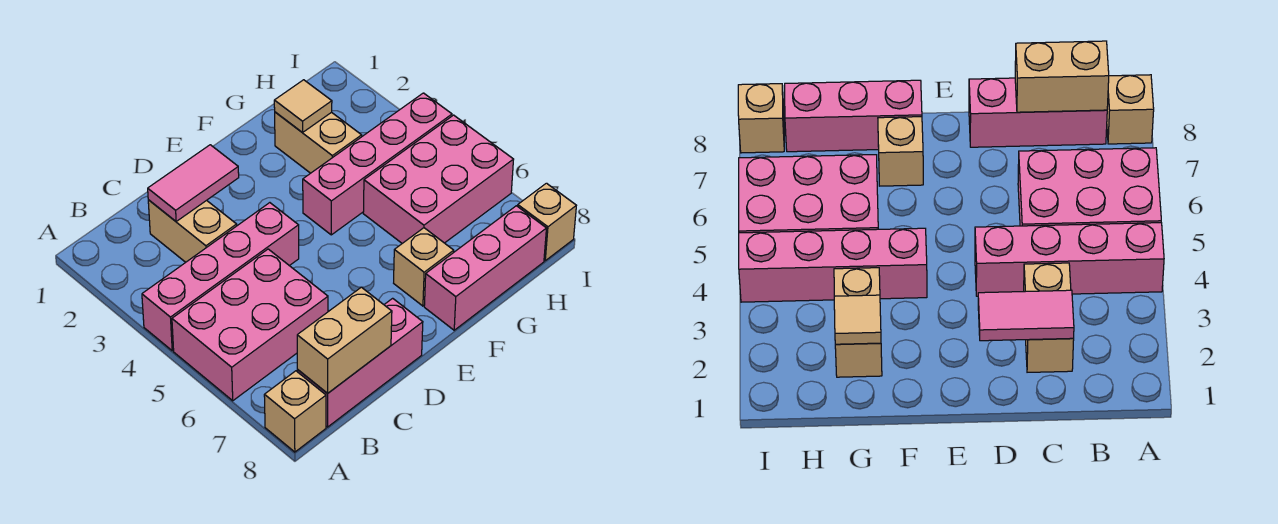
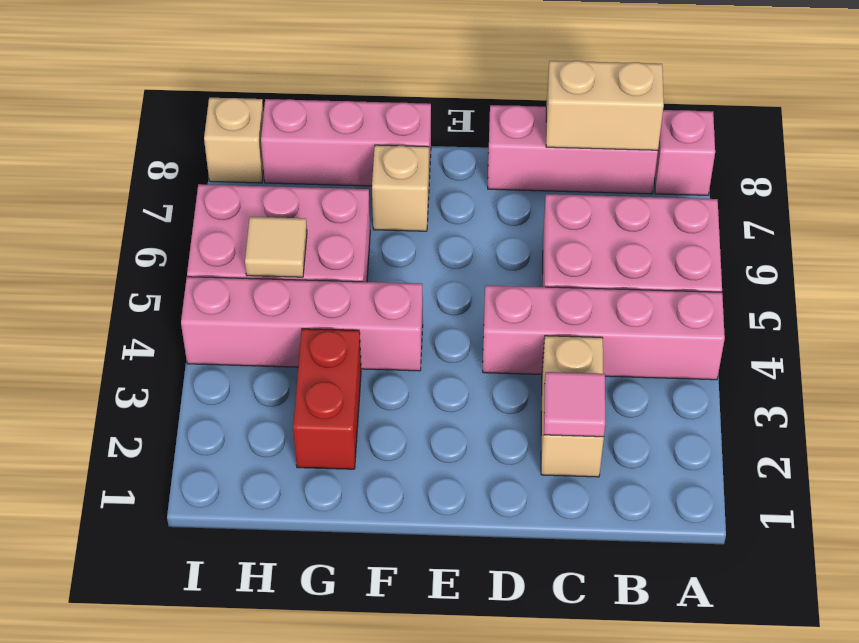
tan brick A8 level 1 -> pink brick A8 level 1
pink tile C2:D2 level 2 -> pink tile C2 level 2
tan brick G2:G3 level 1 -> red brick G2:G3 level 1
tan tile G2 level 2 -> tan tile H5 level 2

